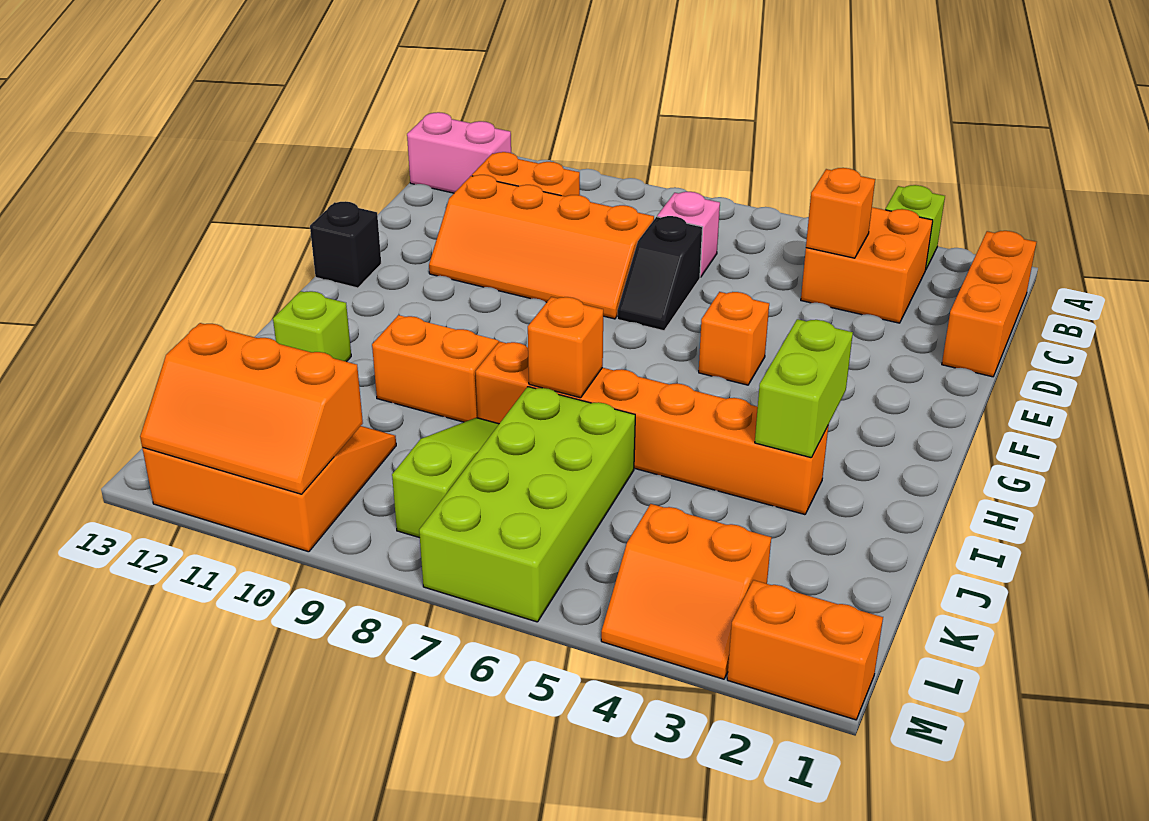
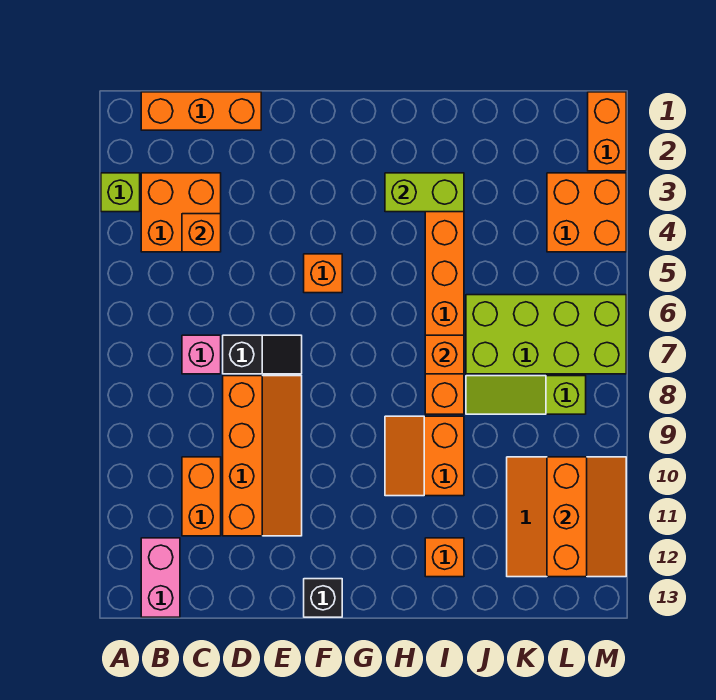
lime brick I12 level 1 -> orange brick I12 level 1
orange slope L3:M4 level 1 top L -> orange brick L3:M4 level 1

